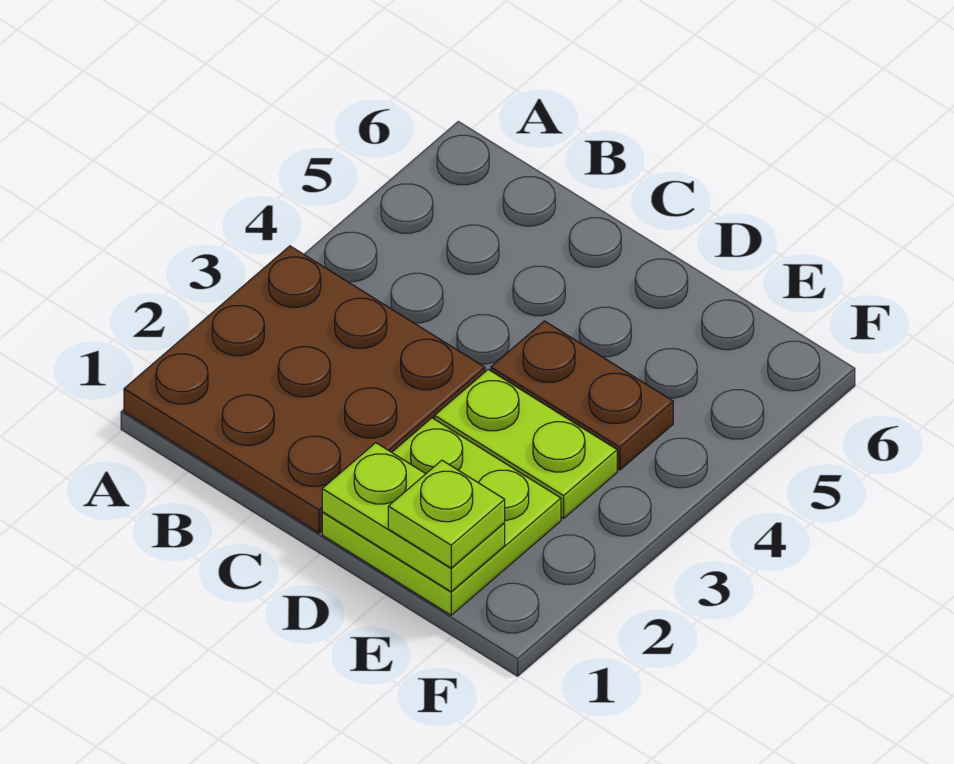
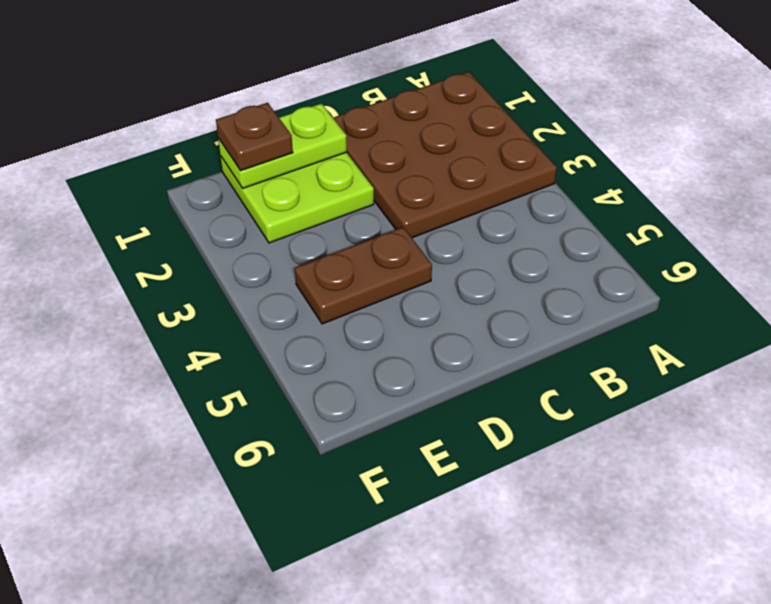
lime plate D3:E3 level 1 -> none
lime plate E1 level 3 -> brown plate E1 level 3

